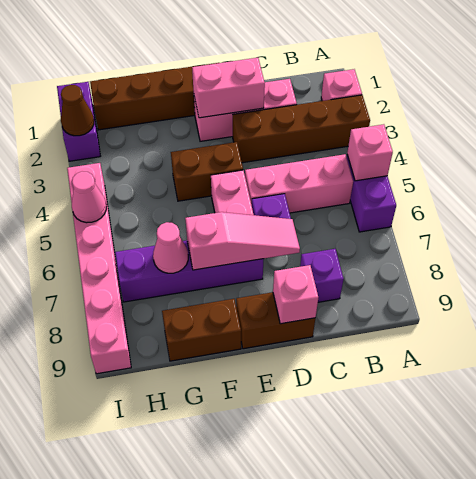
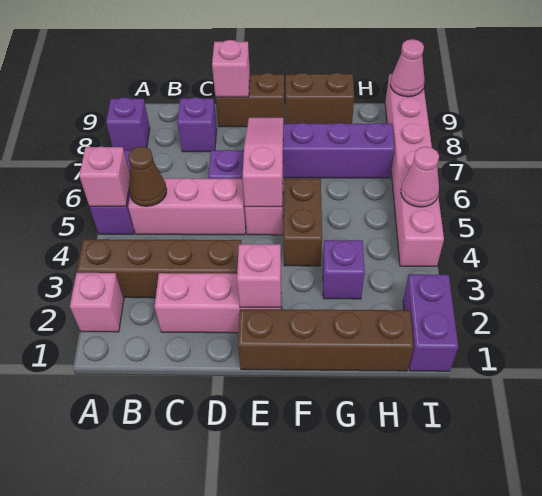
none -> purple brick A8 level 1
pink brick D2:E2 level 2 -> pink brick E2 level 2
pink slope D7:F7 level 2 top F -> pink slope E5:E7 level 2 top 5
brown brick E4:F4 level 1 -> brown brick F4:F5 level 1
none -> purple brick G3 level 1
pink cone G7 level 2 -> pink cone I9 level 2
brown cone I2 level 2 -> brown cone B5 level 2

